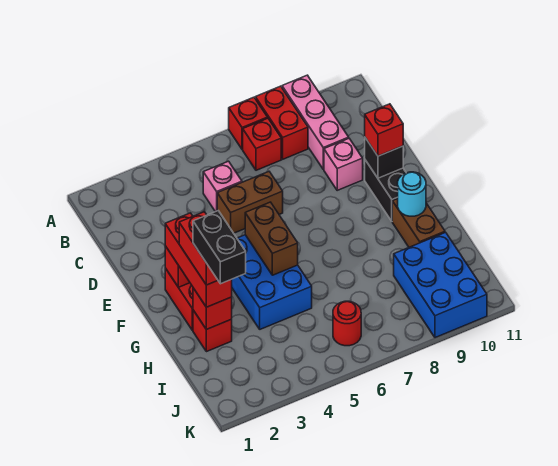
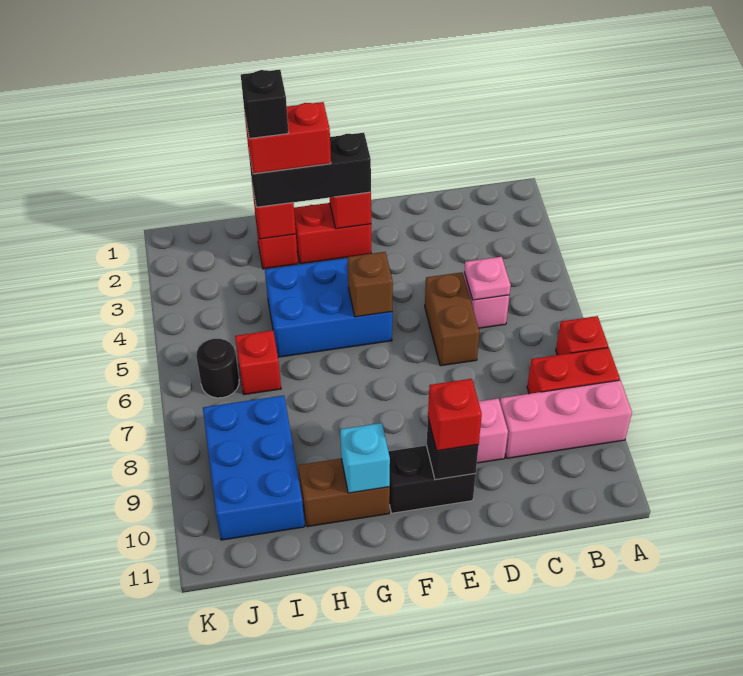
red brick B7 level 1 -> red brick I6 level 1
none -> pink plate C5 level 2
red brick F2:H2 level 3 -> black brick F2:H2 level 3
brown brick F5:G5 level 2 -> brown brick F5 level 2
cyan round brick G10 level 2 -> cyan brick G10 level 2
black brick H2:I2 level 5 -> black brick H2 level 5
blue brick I9:K10 level 1 -> blue brick I8:J10 level 1
red round brick J6 level 1 -> black round brick J6 level 1

